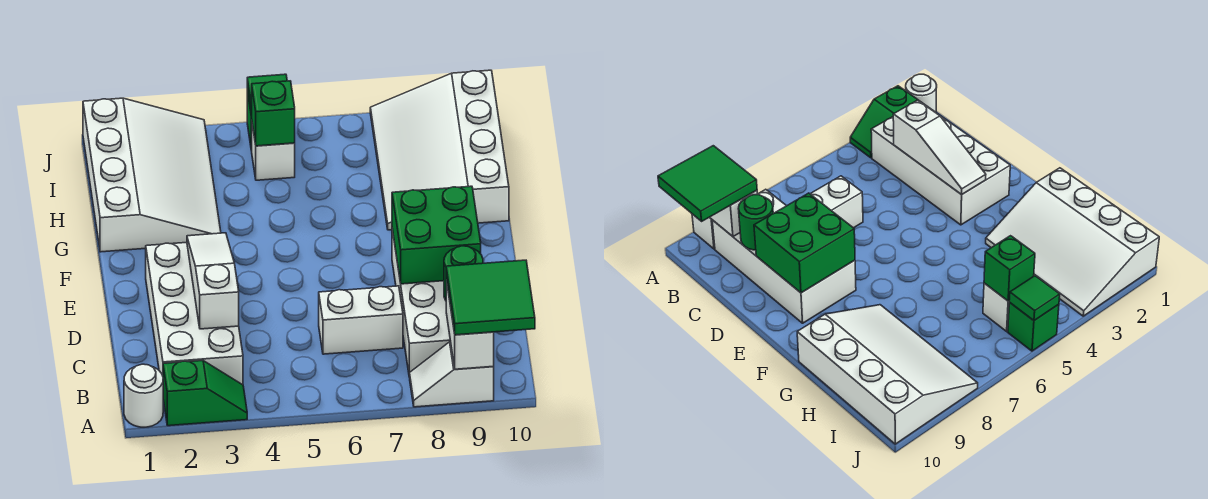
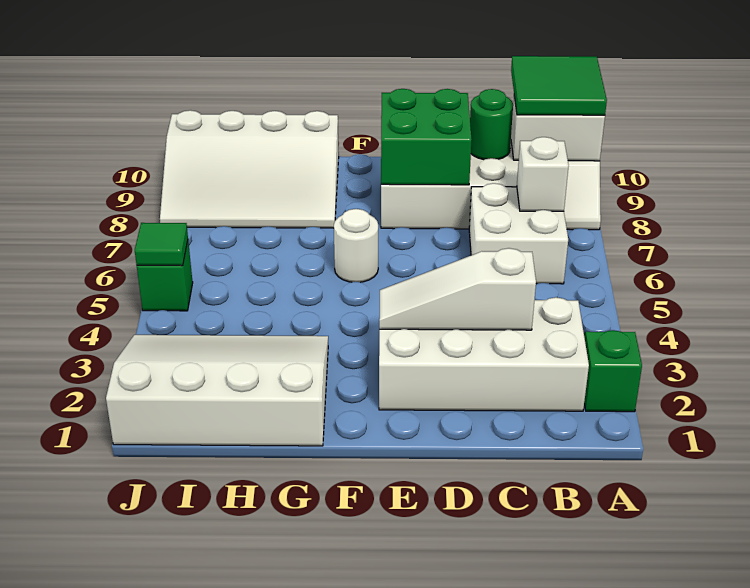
white round brick A1 level 1 -> white round brick F6 level 1
white brick C6:C7 level 1 -> white brick B6:C7 level 1
white brick I5 level 1 -> white brick B7 level 2
green brick I5 level 2 -> none

